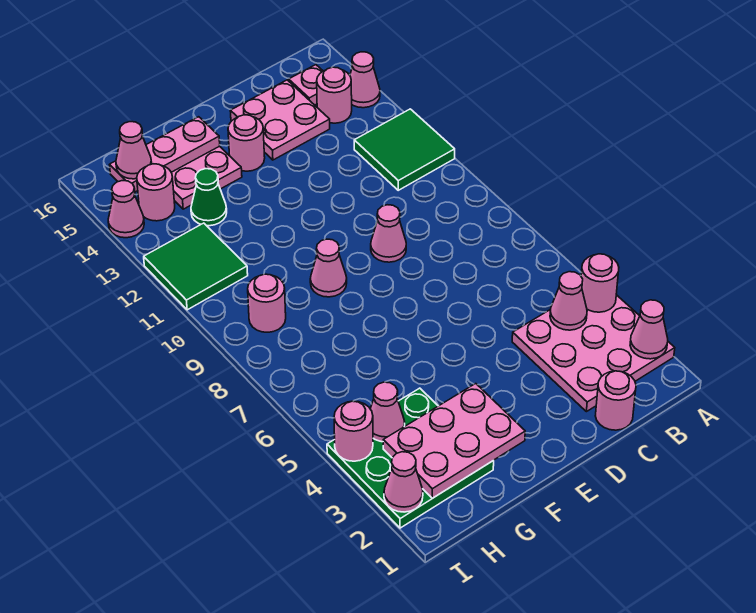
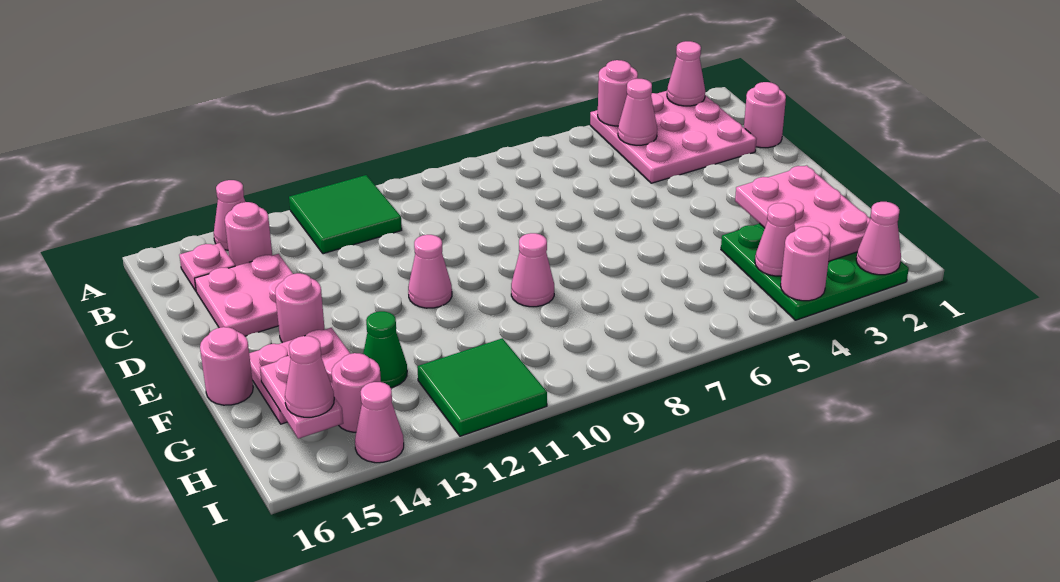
pink cone D9 level 1 -> pink cone E11 level 1
pink plate F15:H15 level 2 -> pink plate G15:H15 level 2
pink round brick H9 level 1 -> pink round brick F16 level 1

